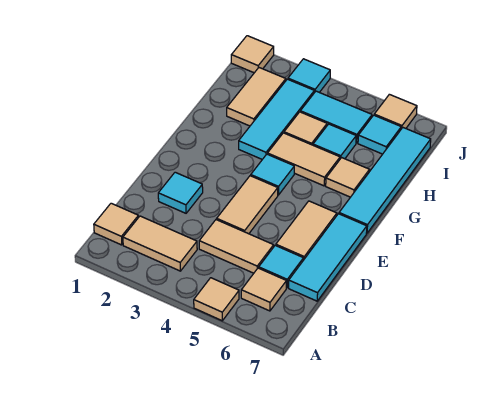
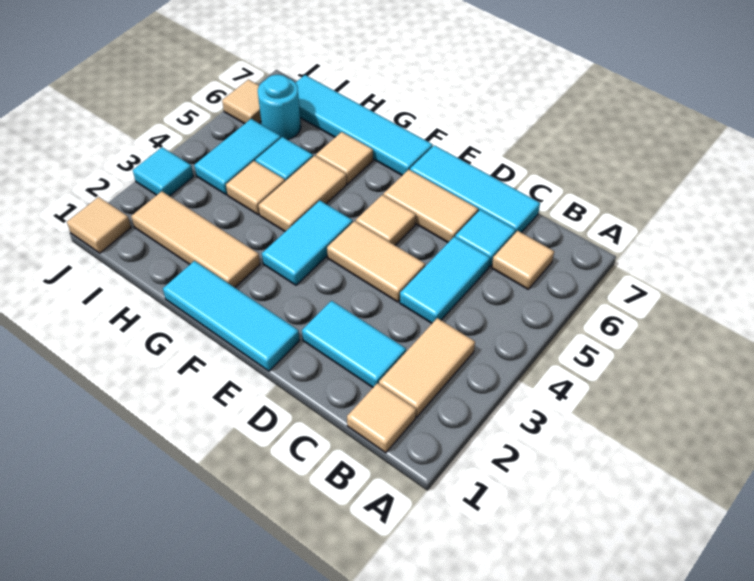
tan tile A5 level 1 -> tan tile E5 level 1
tan tile C4:C5 level 1 -> cyan tile C4:C5 level 1
cyan tile D2 level 1 -> cyan tile C2:D2 level 1
cyan tile F4 level 1 -> cyan tile F3:F4 level 1
cyan tile G3:I3 level 1 -> cyan tile E1:G1 level 1
tan tile H2:I2 level 1 -> tan tile G2:I2 level 1
cyan tile I6 level 1 -> cyan round brick I6 level 1

